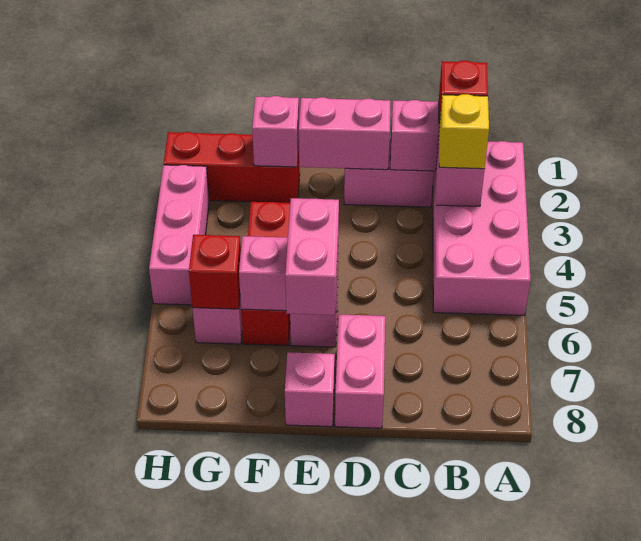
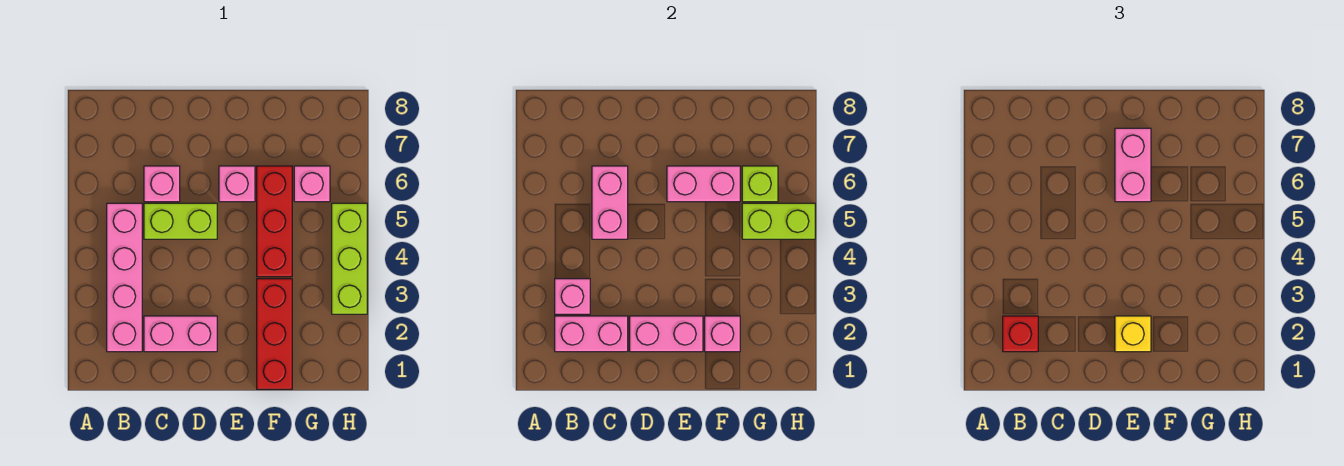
pink brick A2:B5 level 1 -> pink brick B2:B5 level 1
yellow brick B3 level 3 -> yellow brick E2 level 3
none -> lime brick C5:D5 level 1
pink brick D7:D8 level 1 -> pink brick C5:C6 level 2
pink brick E8 level 1 -> pink brick C6 level 1
red brick F2:H2 level 1 -> red brick F1:F3 level 1
none -> lime brick G5:H5 level 2
red brick G6 level 2 -> lime brick G6 level 2
pink brick H3:H5 level 1 -> lime brick H3:H5 level 1

